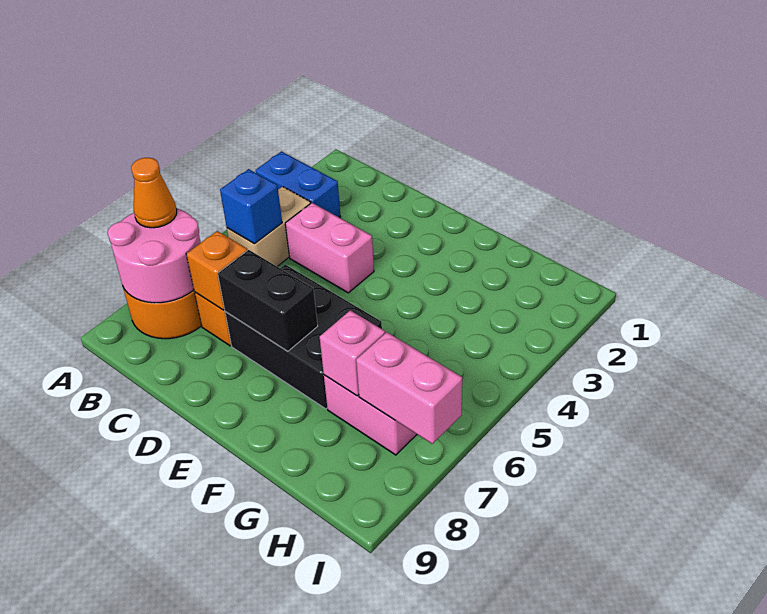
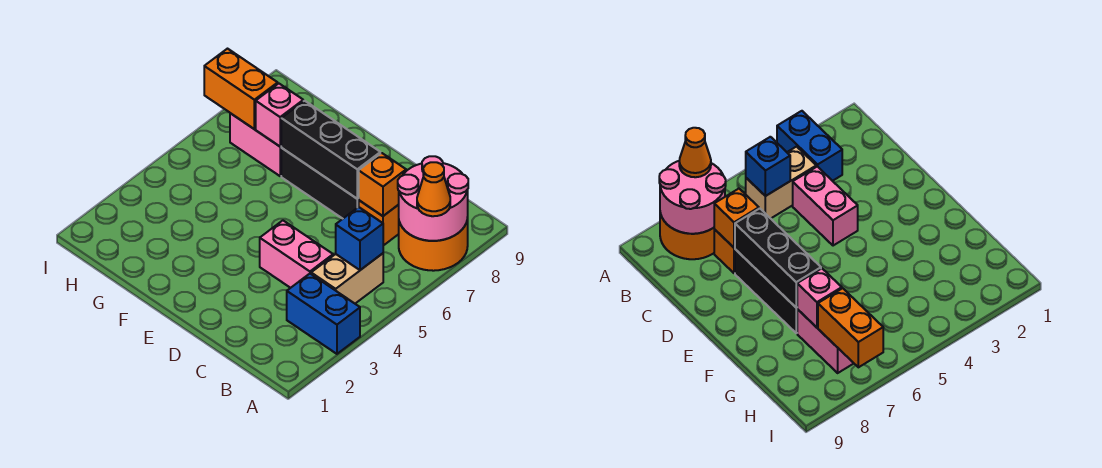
black brick D6:F7 level 1 -> black brick D7:F7 level 1
black brick D7:E7 level 2 -> black brick D7:F7 level 2
pink brick H7:I7 level 2 -> orange brick H7:I7 level 2

